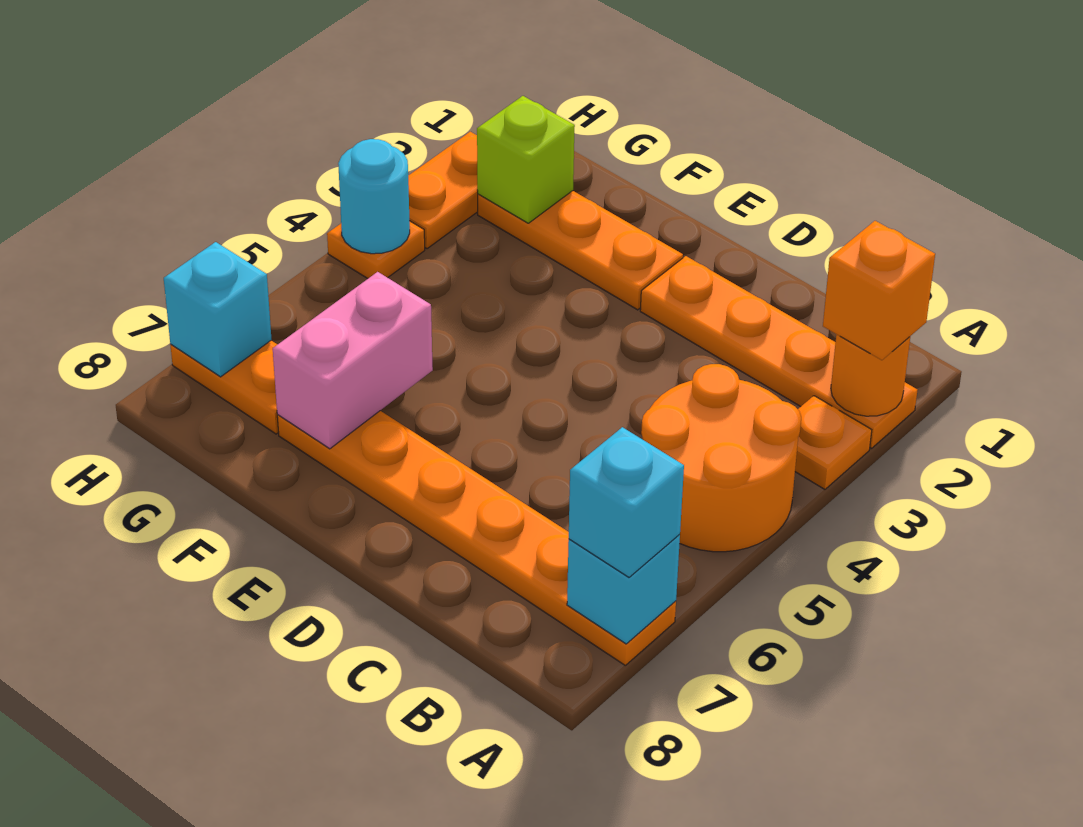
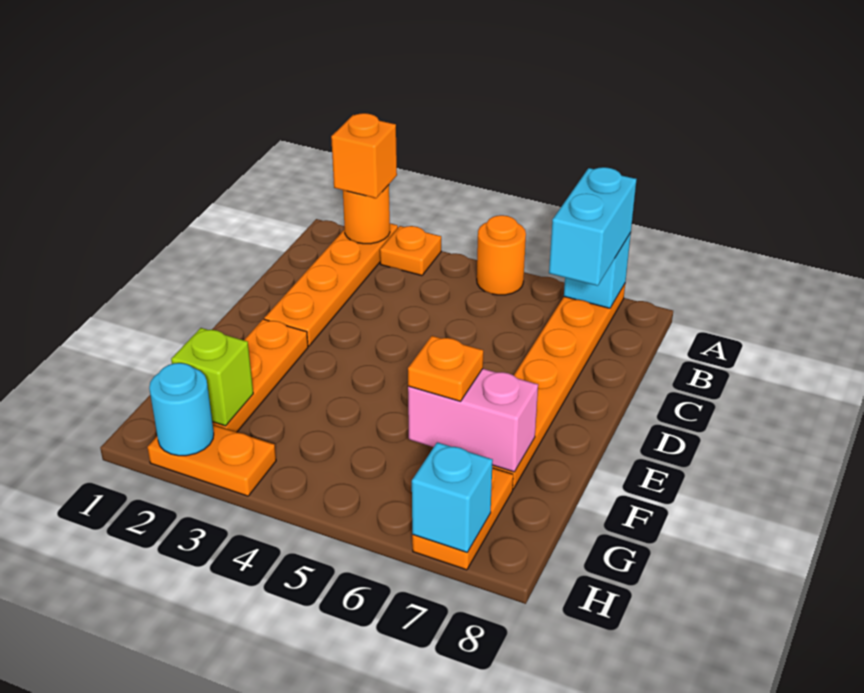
orange round brick A4:B5 level 1 -> orange round brick A5 level 1
cyan brick A7 level 3 -> cyan brick A7:B7 level 3
orange plate H4 level 1 -> orange plate F6 level 3
cyan round brick H4 level 2 -> cyan round brick H2 level 2

